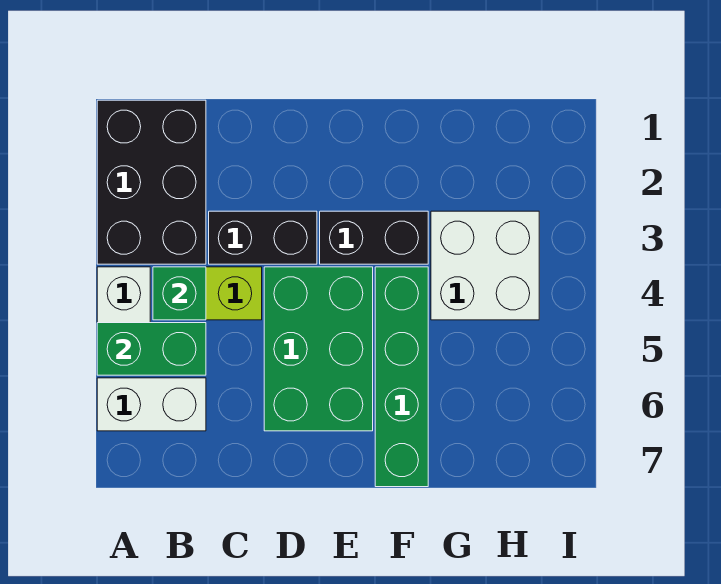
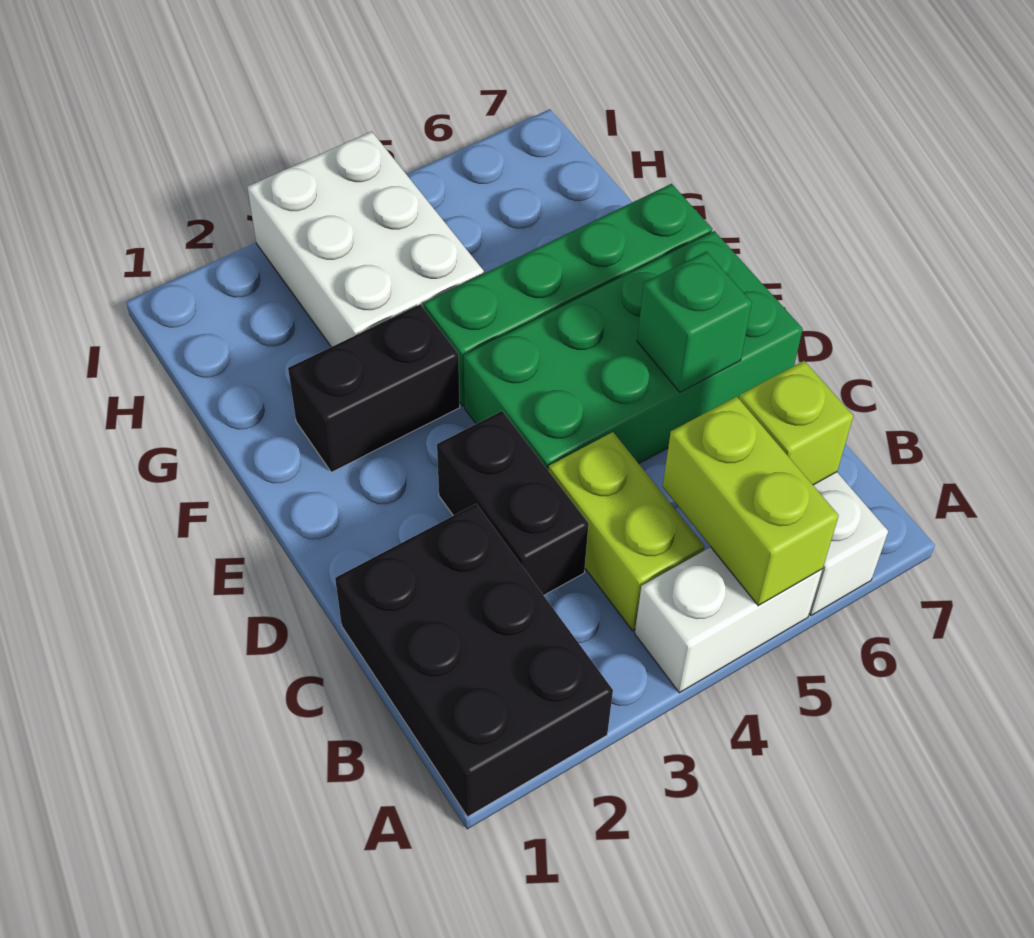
black brick A1:B3 level 1 -> black brick A1:C2 level 1
green brick A5:B5 level 2 -> lime brick A5:B5 level 2
green brick B4 level 2 -> green brick D6 level 2
none -> lime brick B6 level 2
green brick D4:E6 level 1 -> green brick D4:E7 level 1
black brick E3:F3 level 1 -> black brick F2:F3 level 1
white brick G3:H4 level 1 -> white brick G3:I4 level 1

